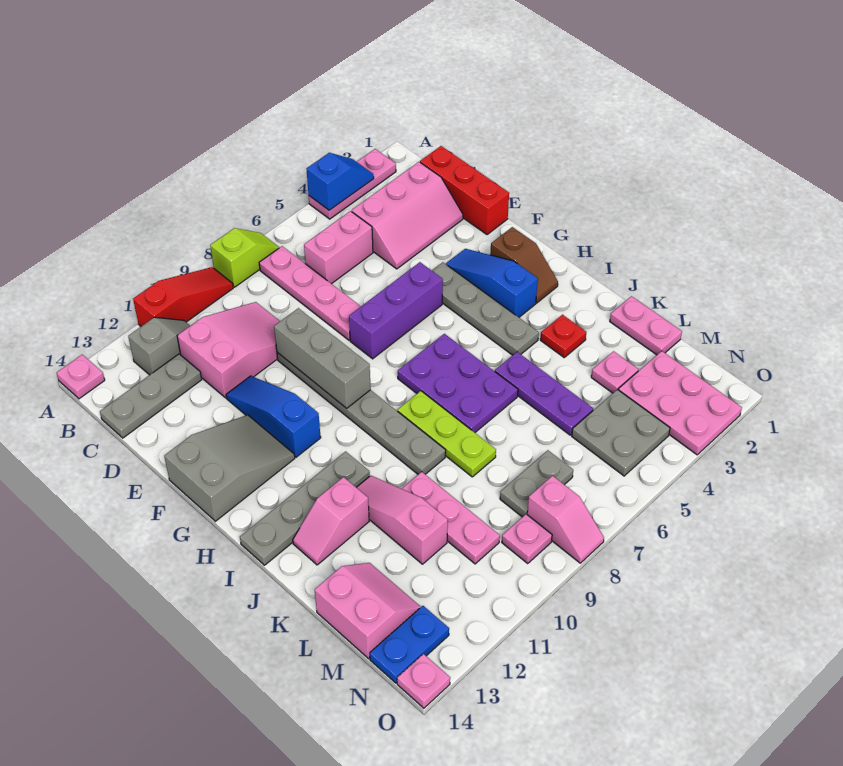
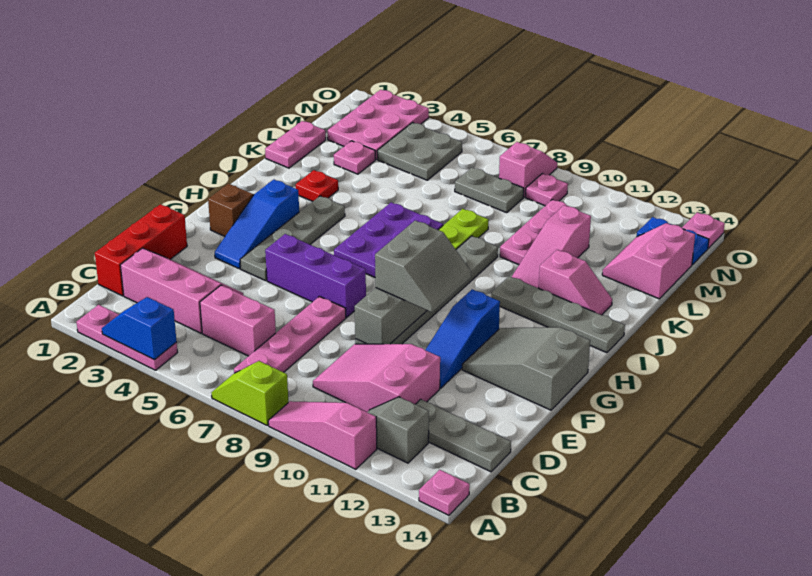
red slope A9:A11 level 1 top 11 -> pink slope A9:A11 level 1 top 11
none -> grey slope F9:G10 level 3 top 9
purple plate J5:L5 level 1 -> none

